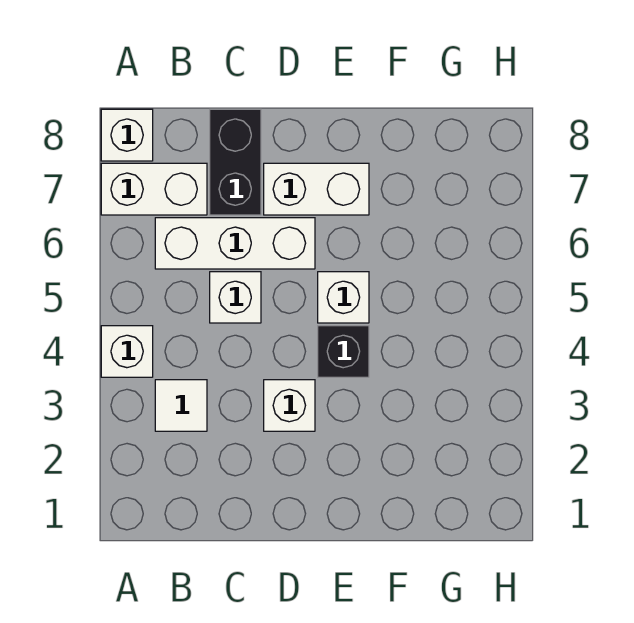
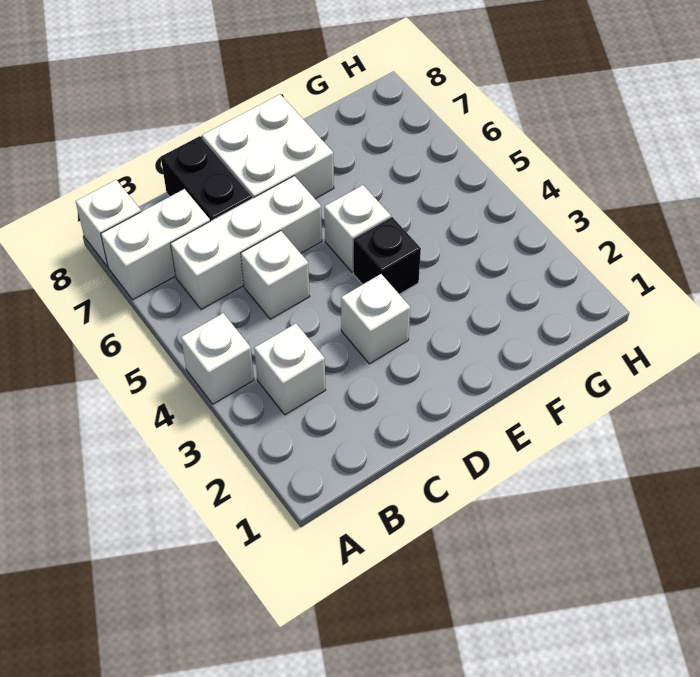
white tile B3 level 1 -> white brick B3 level 1
white brick D7:E7 level 1 -> white brick D7:E8 level 1

